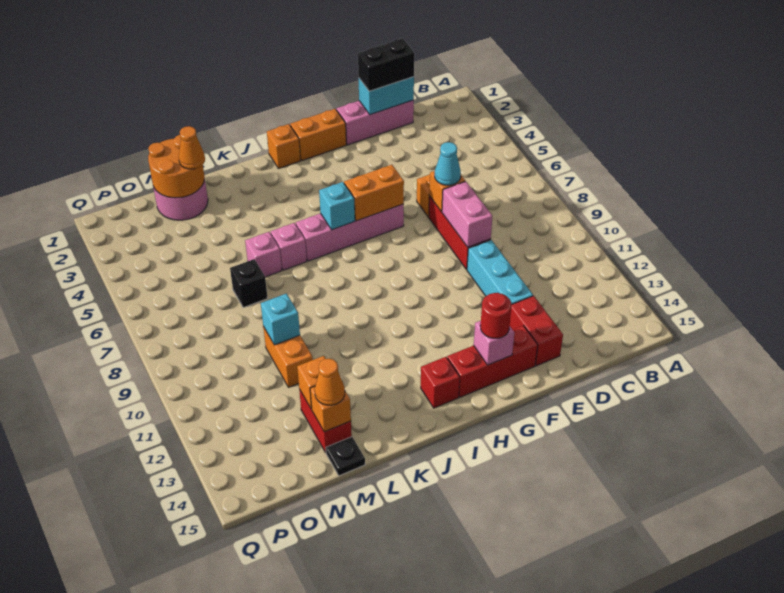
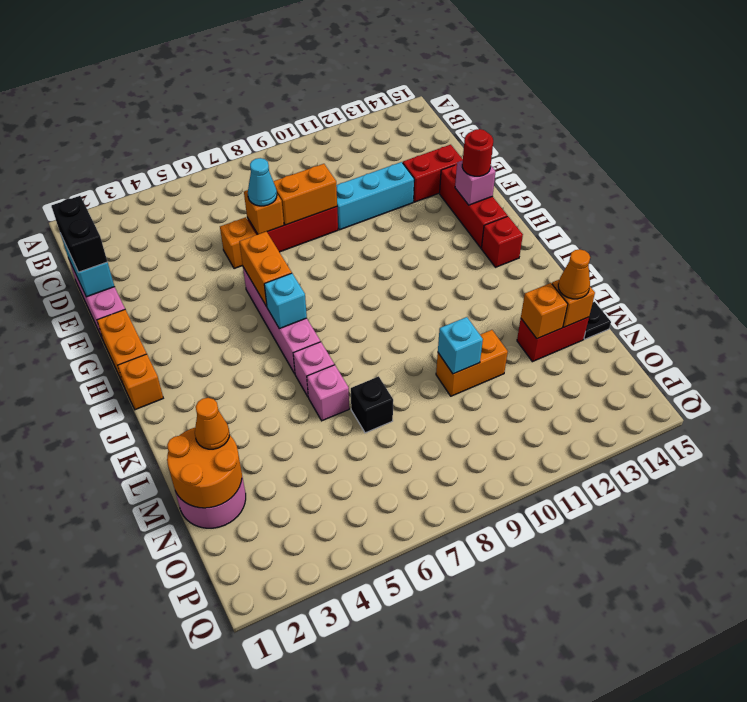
pink brick E8:E9 level 2 -> orange brick E8:E9 level 2

